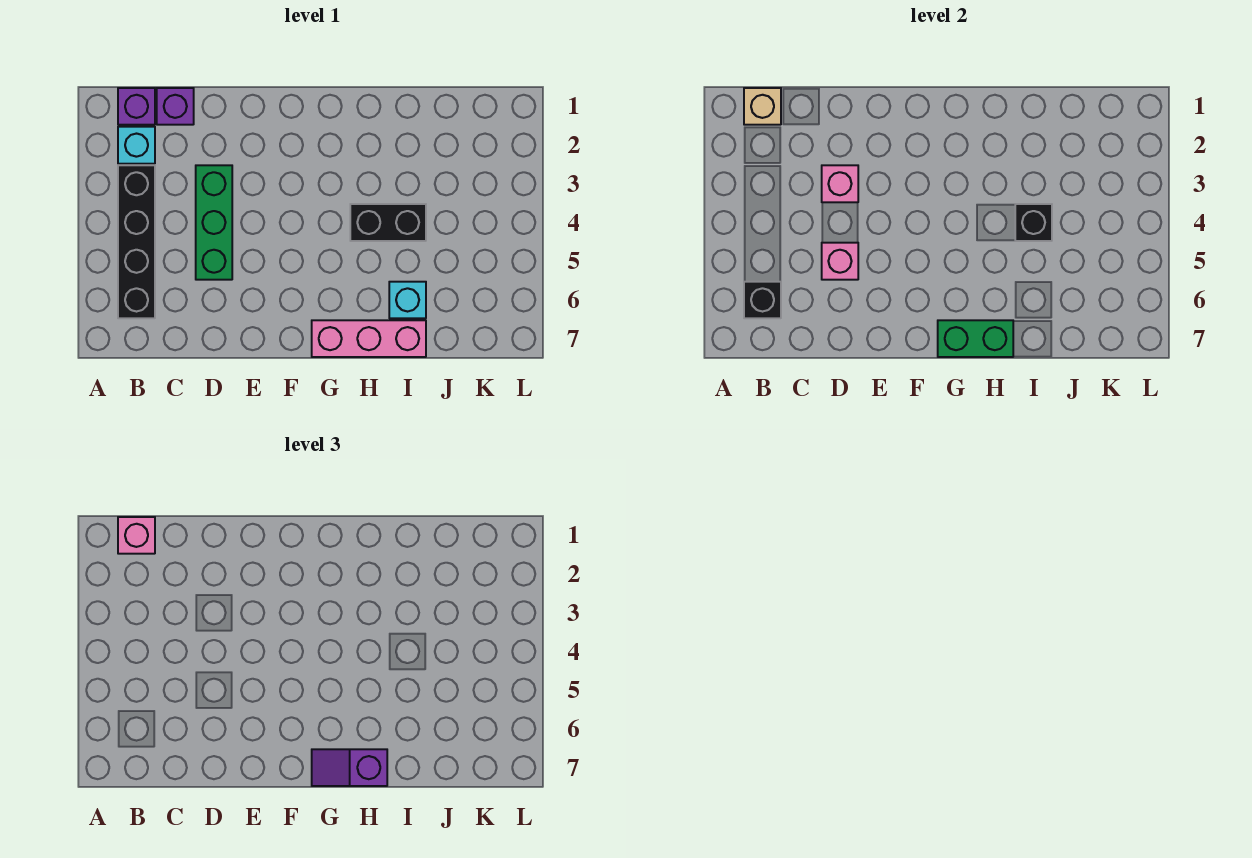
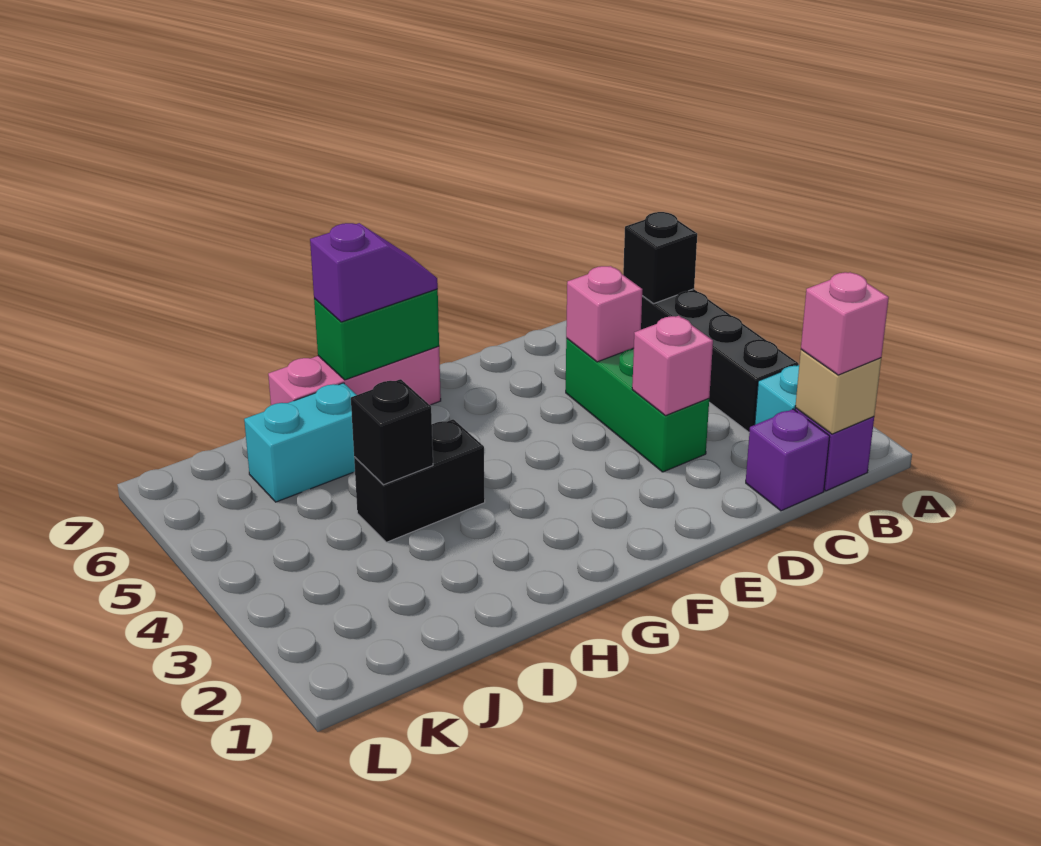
cyan brick I6 level 1 -> cyan brick I6:J6 level 1

